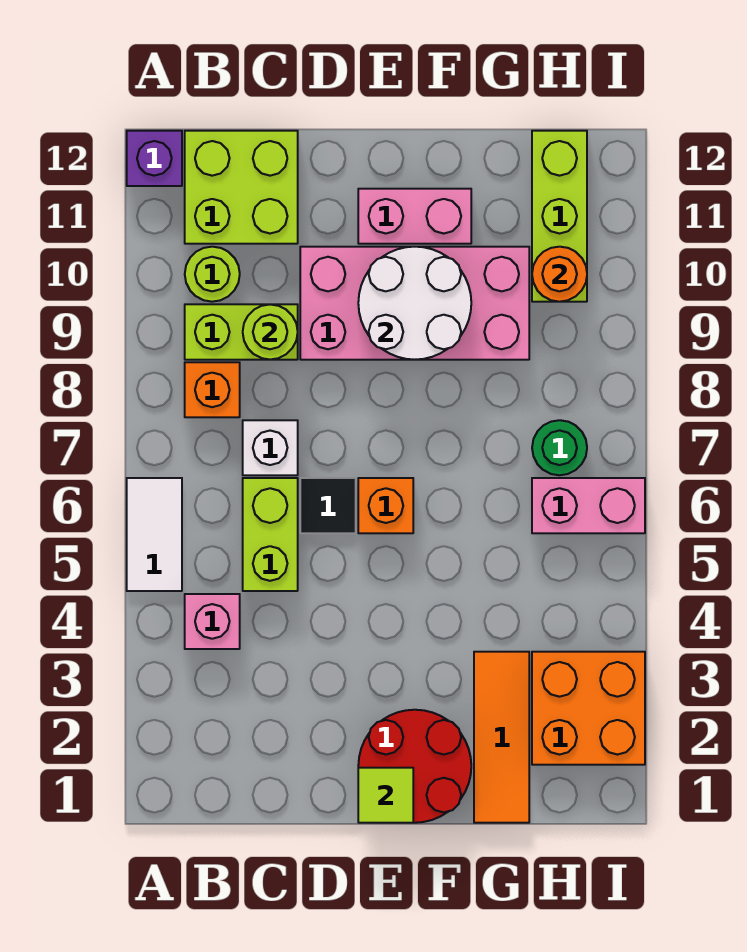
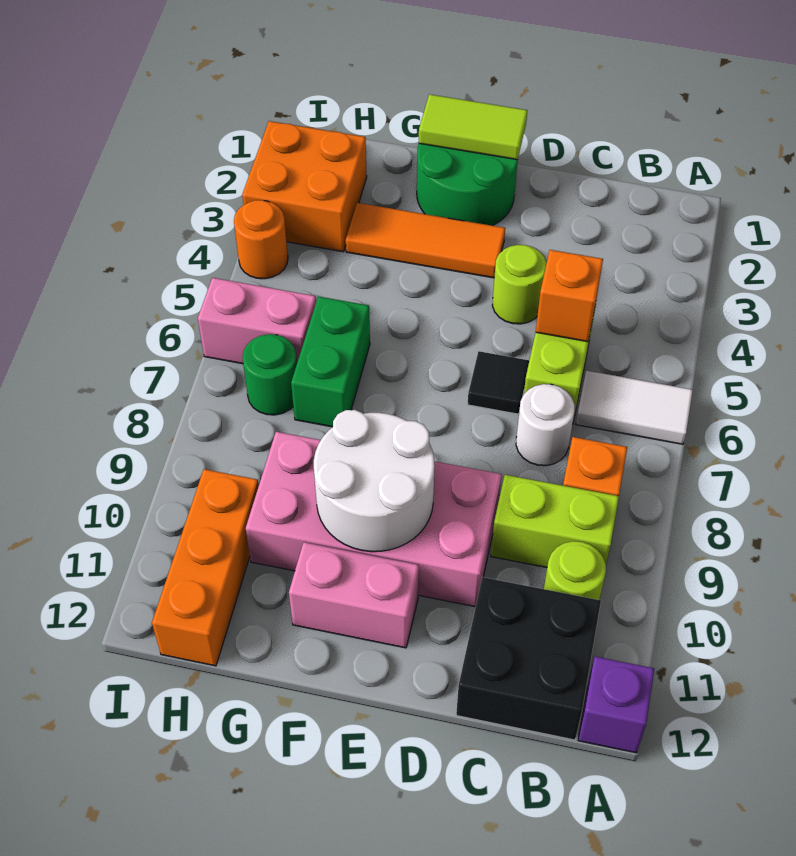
white tile A5:A6 level 1 -> white tile A6:B6 level 1
pink brick B4 level 1 -> none
lime brick B11:C12 level 1 -> black brick B11:C12 level 1
white brick C7 level 1 -> white round brick C7 level 1
lime round brick C9 level 2 -> lime round brick D4 level 1
red round brick E1:F2 level 1 -> green round brick E1:F2 level 1
lime tile E1 level 2 -> lime tile E1:F1 level 2
orange brick E6 level 1 -> orange brick C5 level 2
orange tile G1:G3 level 1 -> orange tile E3:G3 level 1
none -> green brick G6:G7 level 1
lime brick H10:H12 level 1 -> orange brick H10:H12 level 1
orange round brick H10 level 2 -> orange round brick I4 level 1

